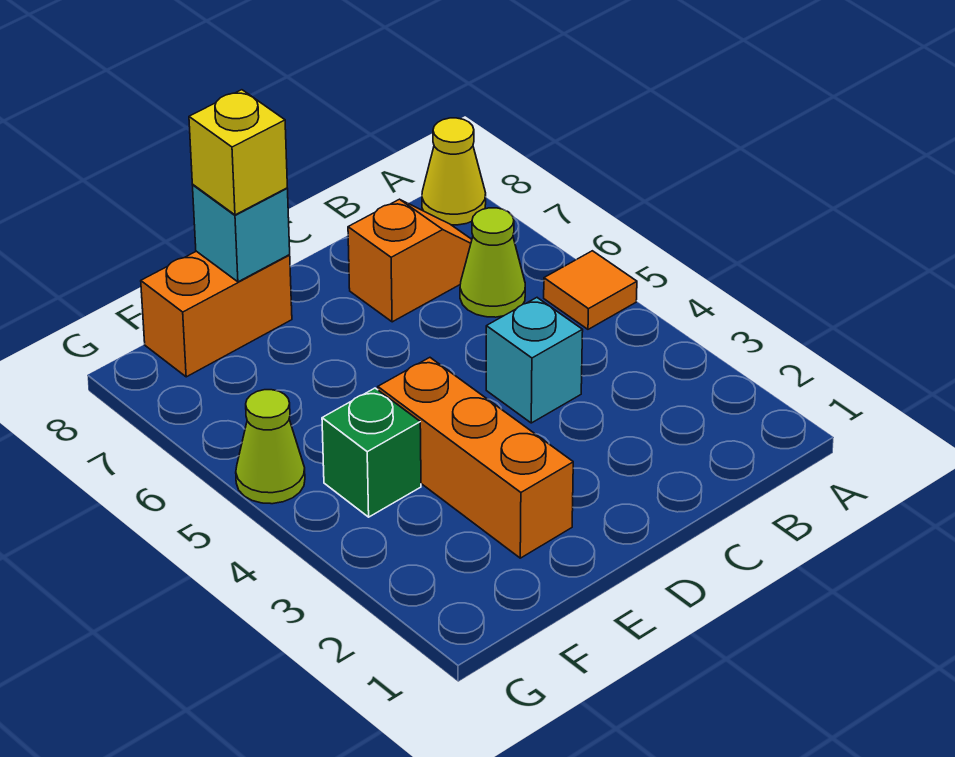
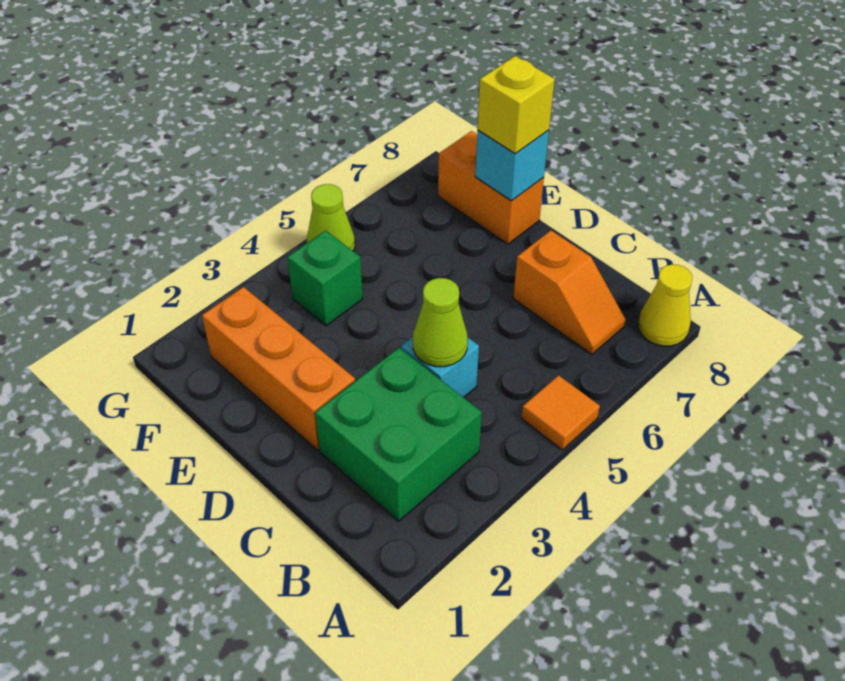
none -> green brick B2:C3 level 1
lime cone B6 level 1 -> lime cone C4 level 2
orange brick E2:E4 level 1 -> orange brick D2:F2 level 1

